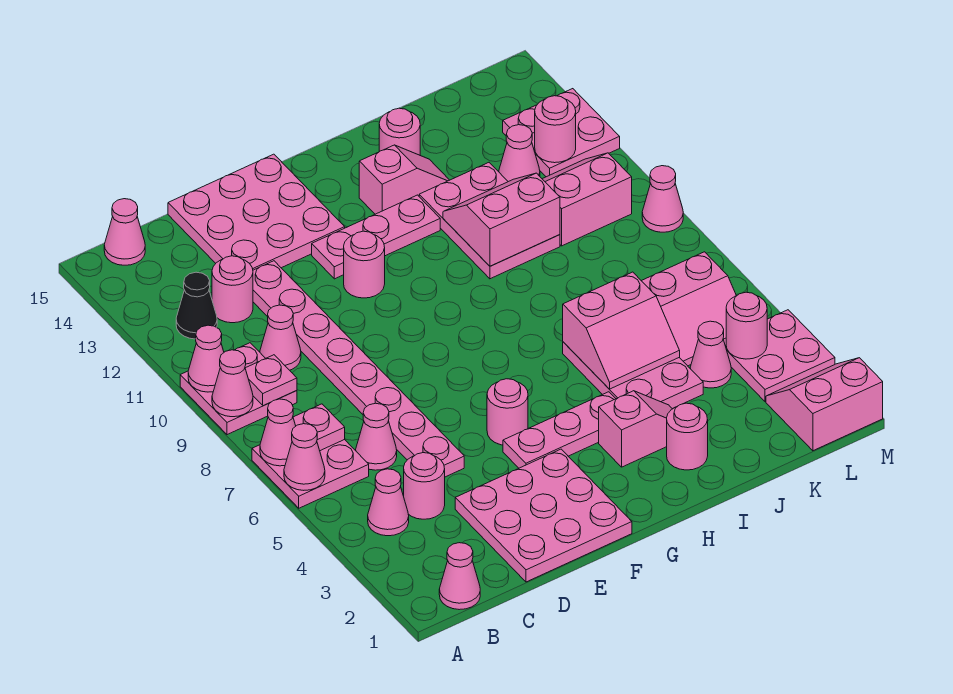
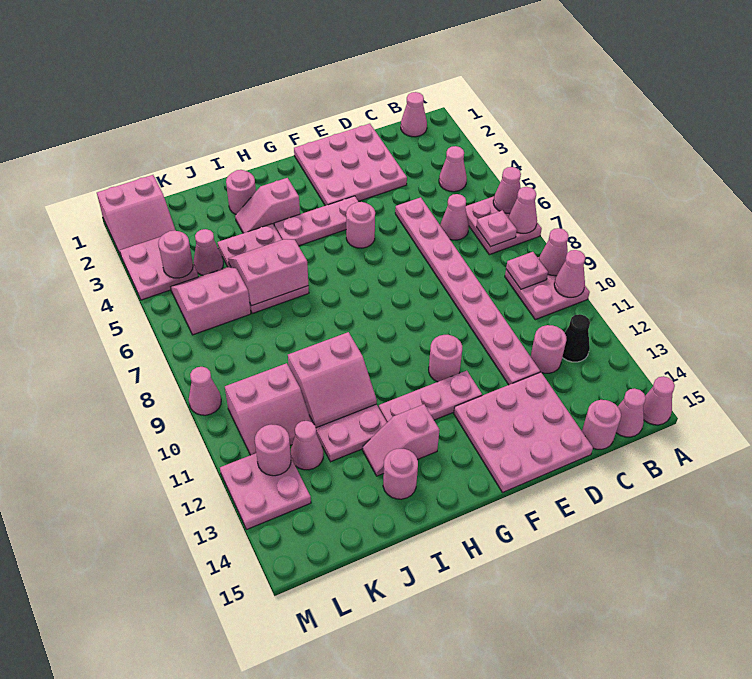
pink round brick C4 level 1 -> pink round brick C15 level 1
pink cone C10 level 1 -> pink cone A15 level 1

